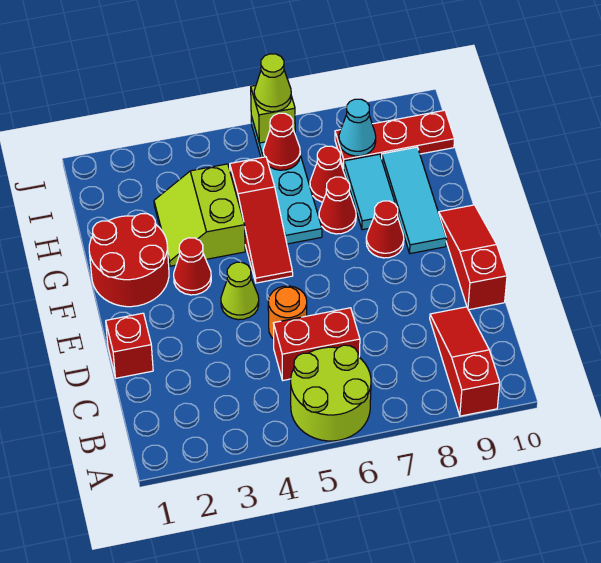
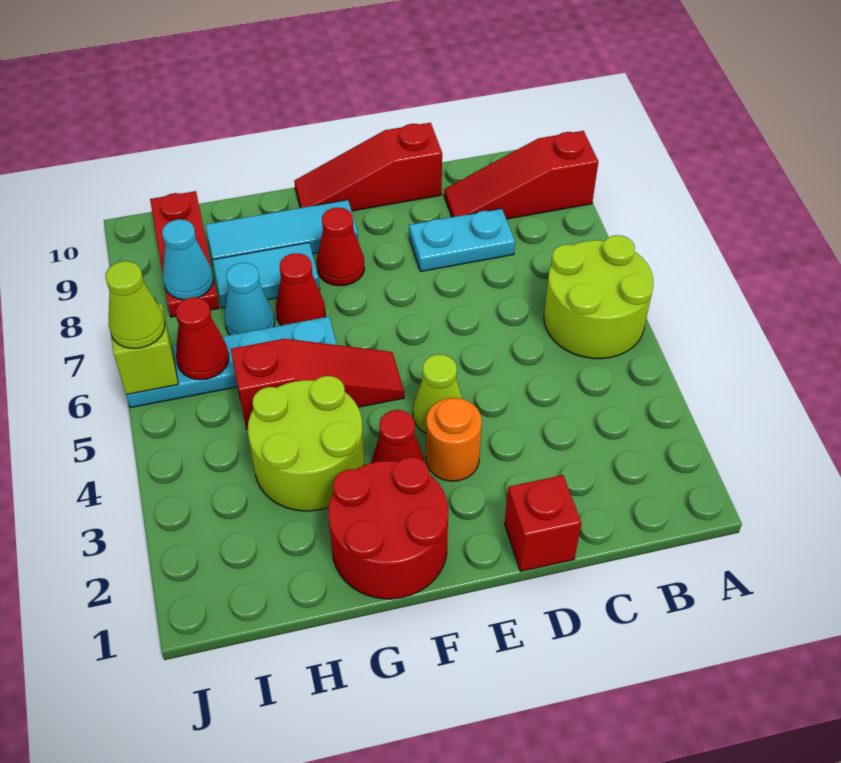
red brick C5:C6 level 1 -> none
none -> cyan plate C8:D8 level 1
orange round brick D5 level 1 -> orange round brick E3 level 1
lime slope G3:H4 level 1 top 4 -> lime round brick G3:H4 level 1
red cone H7 level 1 -> cyan cone H7 level 1

